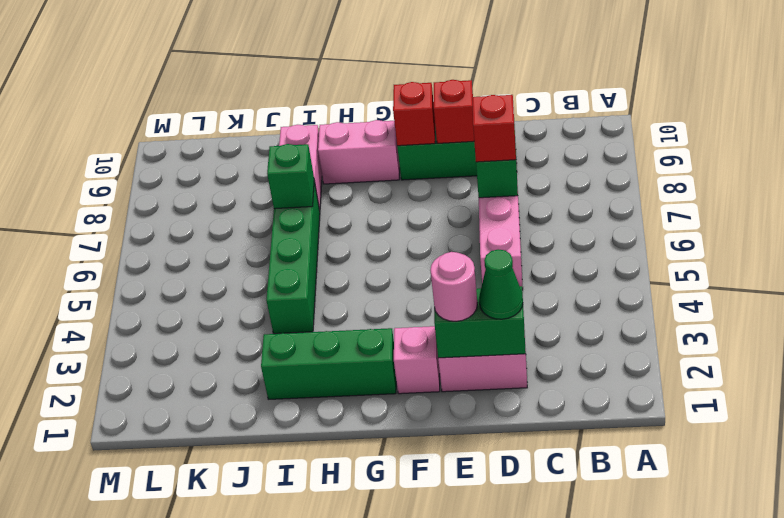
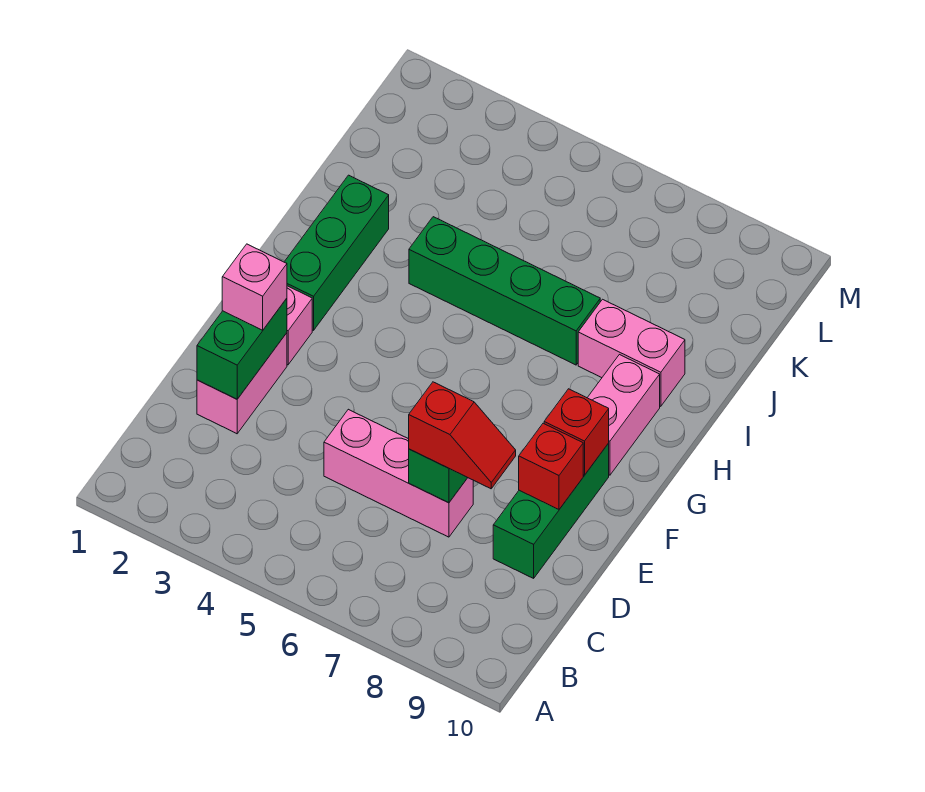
green cone D2 level 3 -> none
pink round brick E2 level 3 -> pink brick E2 level 3
green brick I7 level 2 -> none

